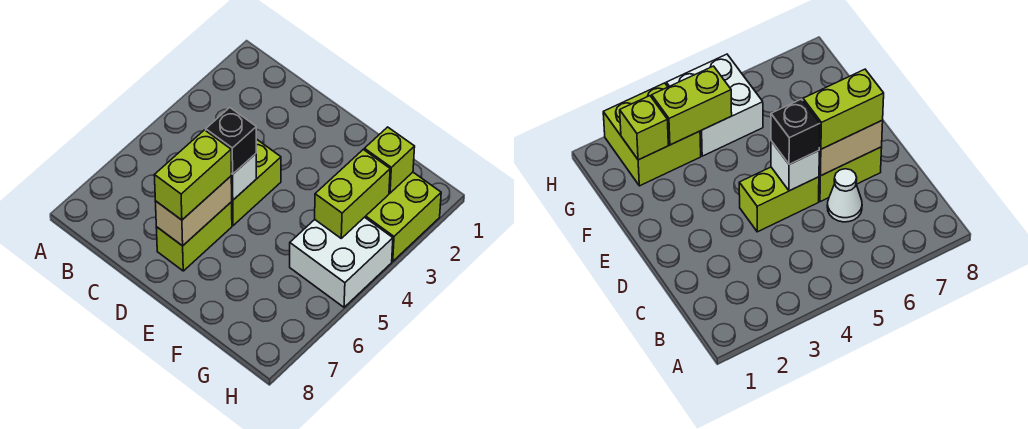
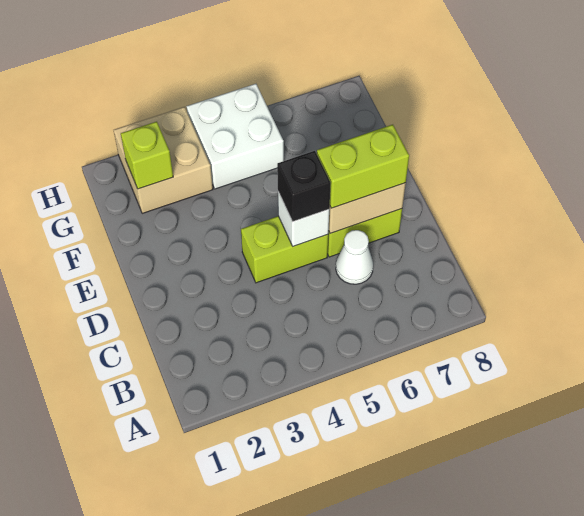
lime brick G2:H3 level 1 -> tan brick G2:H3 level 1
lime brick G3:G4 level 2 -> none

